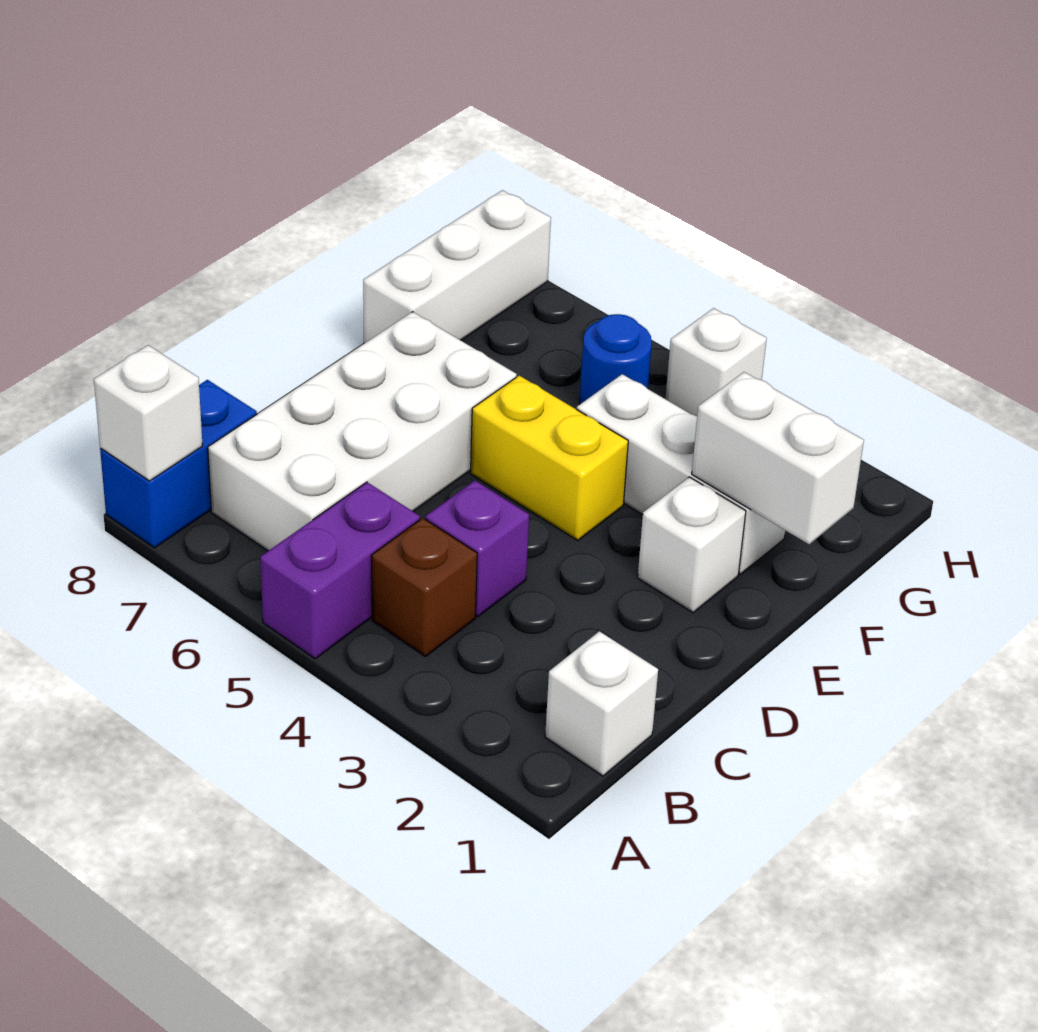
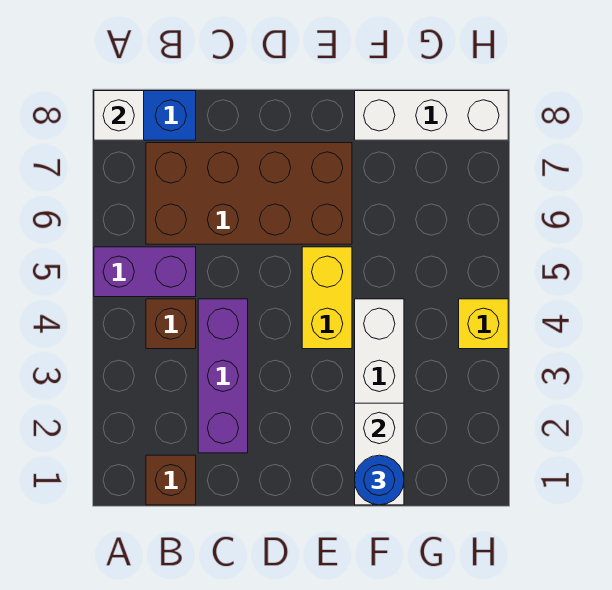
white brick B1 level 1 -> brown brick B1 level 1
white brick B6:E7 level 1 -> brown brick B6:E7 level 1
purple brick C4 level 1 -> purple brick C2:C4 level 1
white brick E2 level 1 -> none
blue round brick G5 level 1 -> blue round brick F1 level 3
white brick H4 level 1 -> yellow brick H4 level 1

